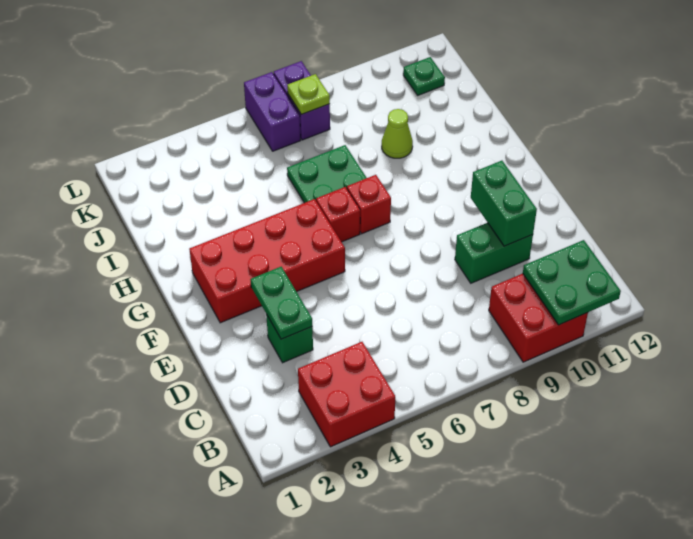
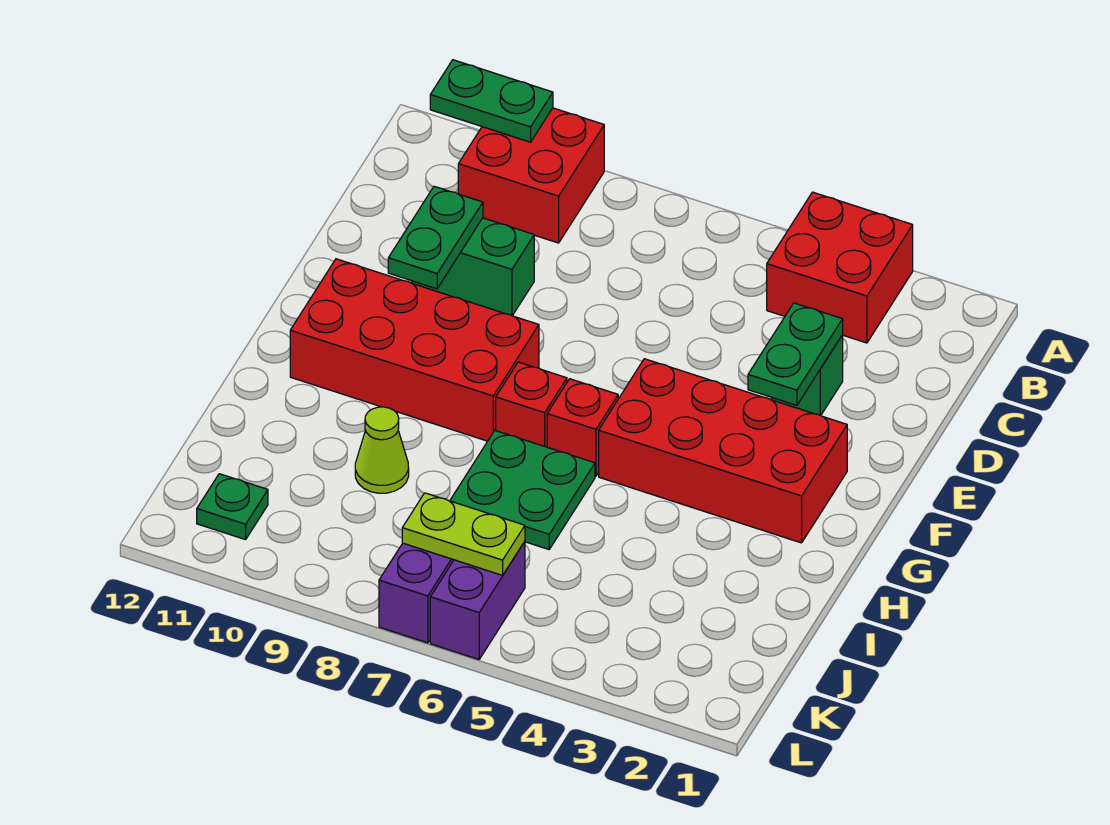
green plate A10:B11 level 2 -> green plate A10:A11 level 2
green brick D10:E10 level 2 -> green plate D10:E10 level 2
none -> red brick F8:G11 level 1
lime plate K7 level 2 -> lime plate K6:K7 level 2

